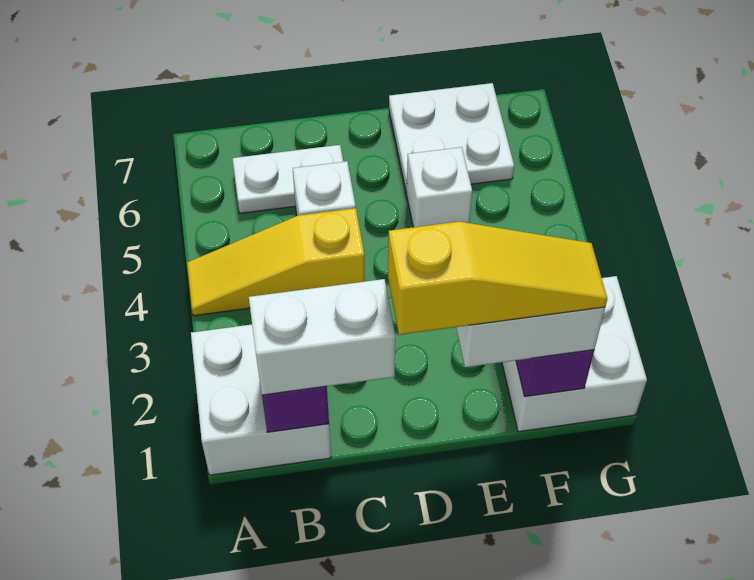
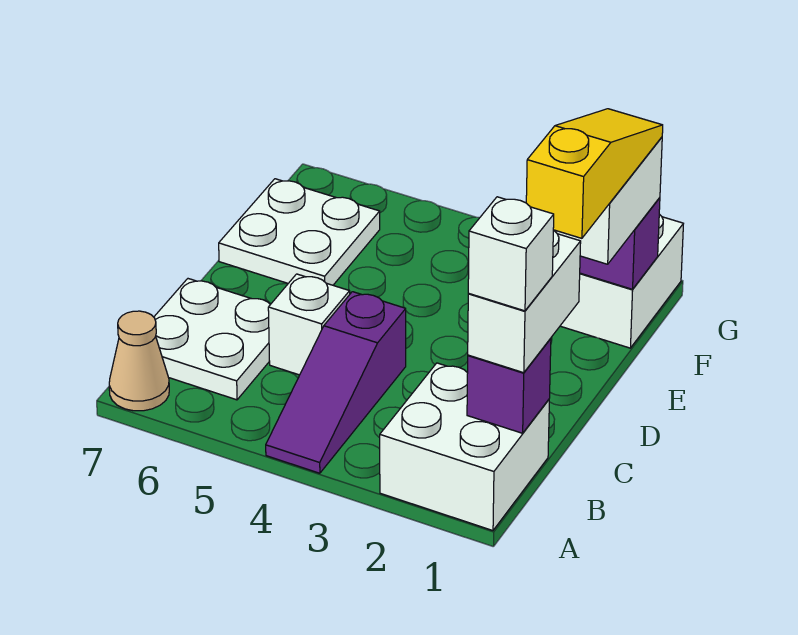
yellow slope A4:C4 level 1 top C -> purple slope A4:C4 level 1 top C
none -> tan cone A7 level 1
white plate B6:C6 level 1 -> white plate B6:C7 level 1
white brick E5 level 1 -> white brick B1 level 4

